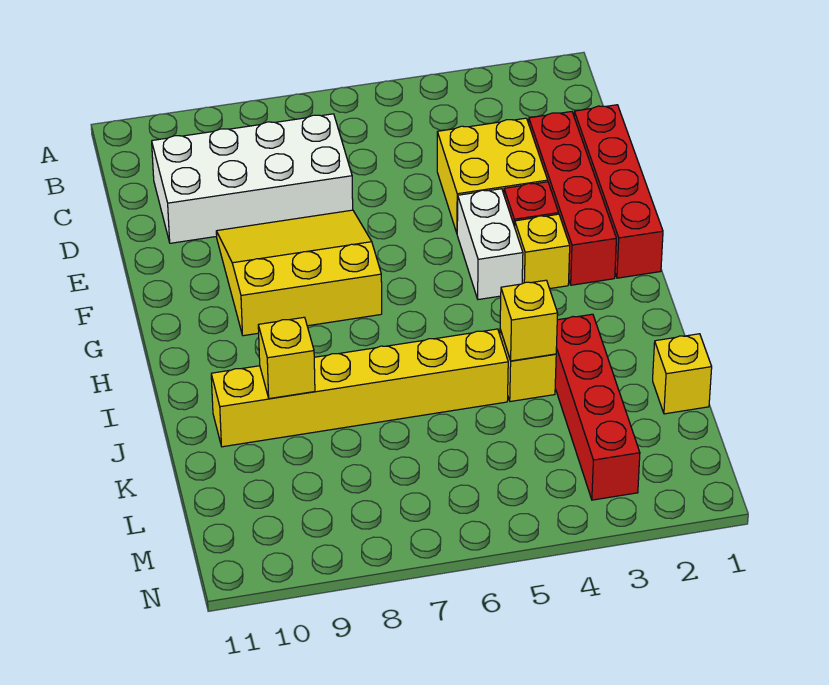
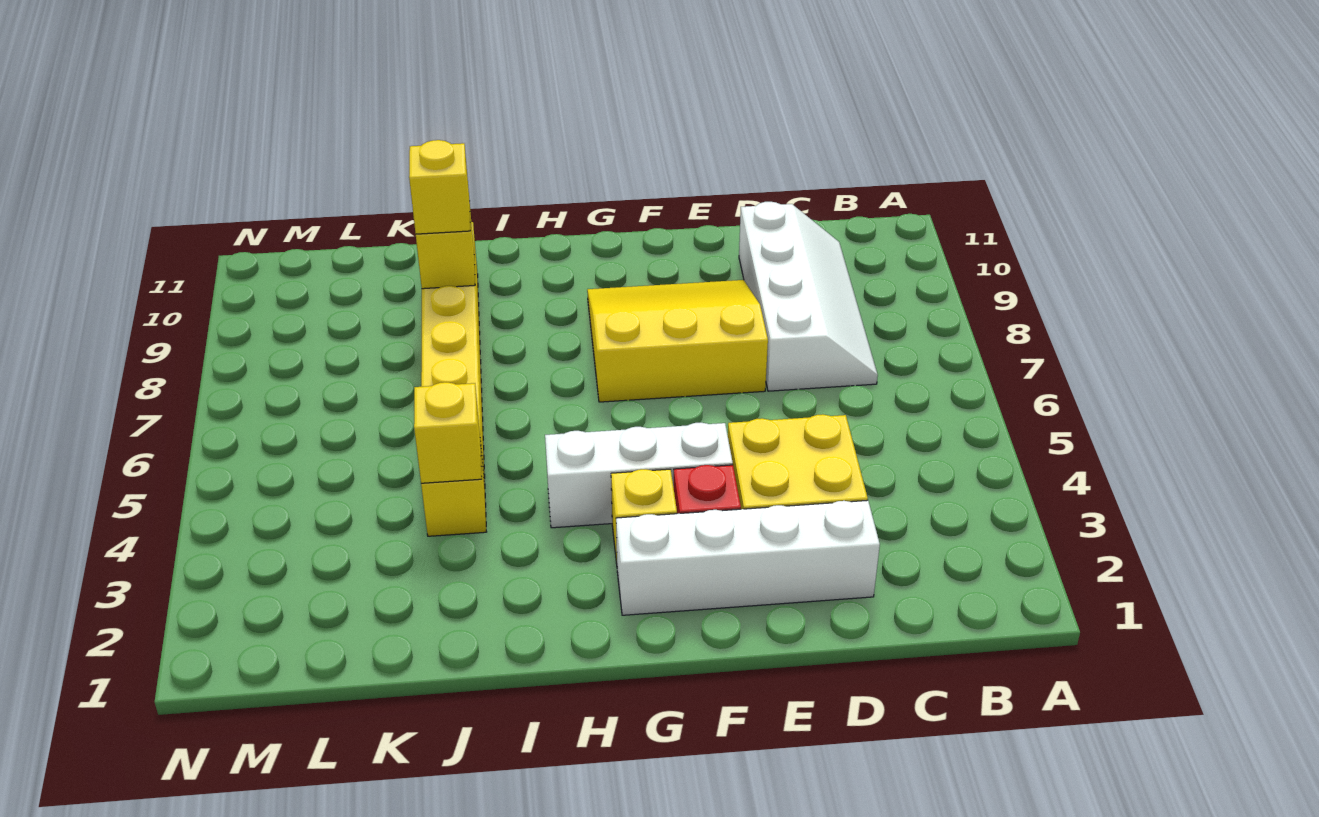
white brick C7:D10 level 1 -> white slope C7:D10 level 1 top D
red brick D1:G1 level 1 -> none
red brick D2:G2 level 1 -> white brick D2:G2 level 1
yellow slope E7:G9 level 1 top G -> yellow slope E7:G9 level 1 top 7
white brick F4:G4 level 1 -> white brick F4:H4 level 1
red brick J3:M3 level 1 -> none
yellow brick K1 level 1 -> yellow brick J9 level 3

